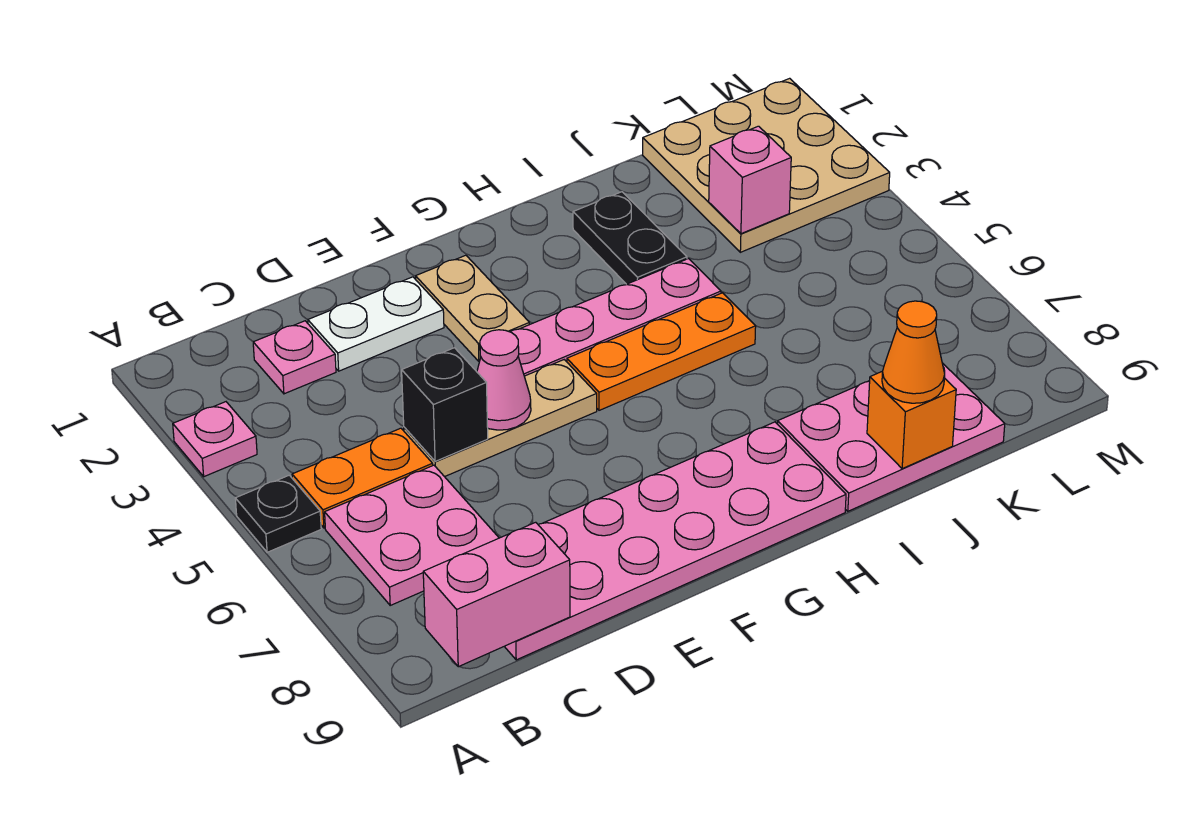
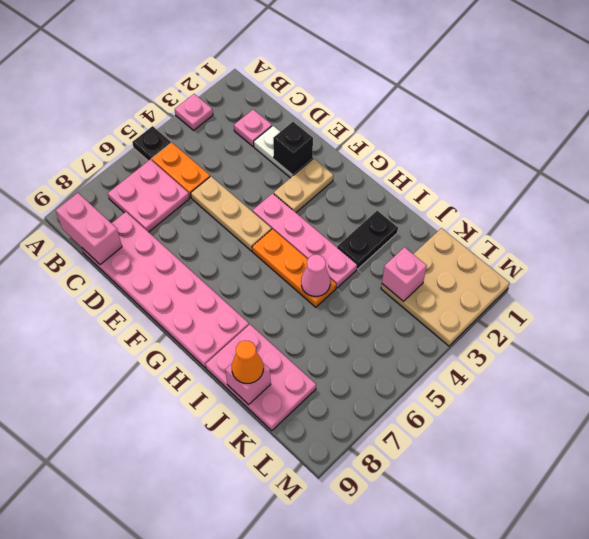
black brick D5 level 2 -> black brick E2 level 2
pink cone E5 level 2 -> pink cone I5 level 2
orange brick J9 level 2 -> pink brick J9 level 2

